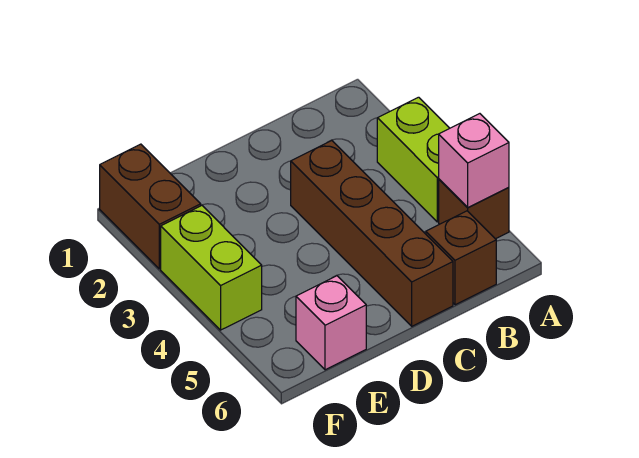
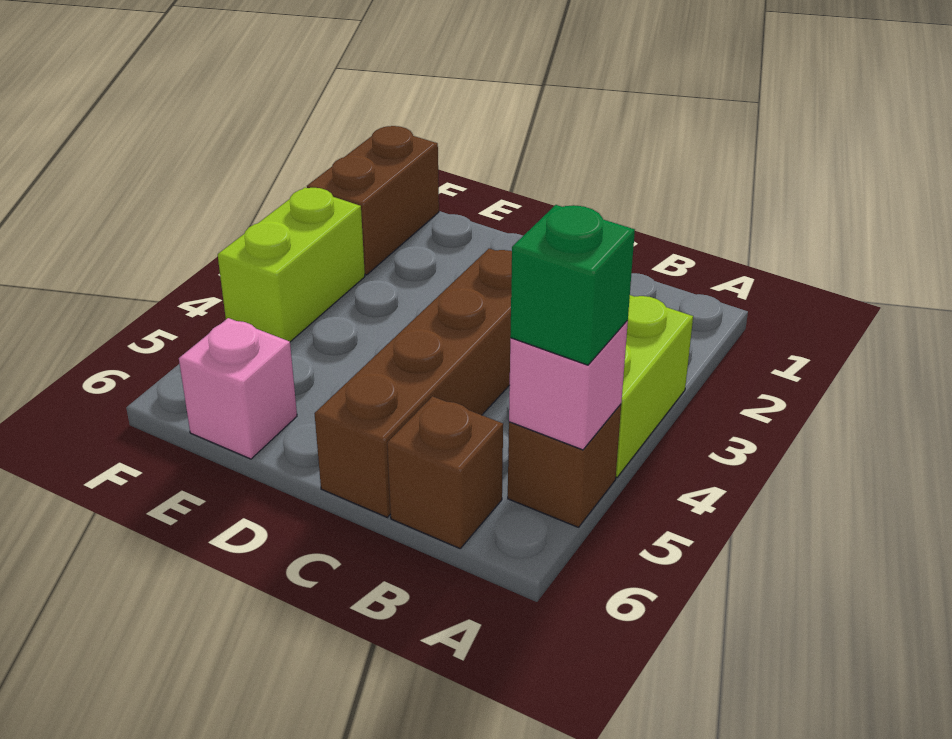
none -> green brick A5 level 3

